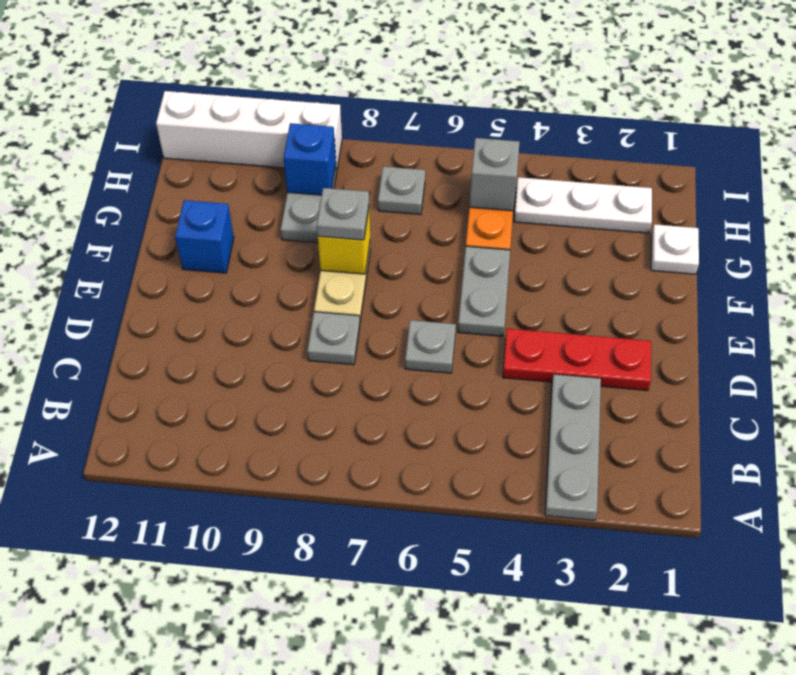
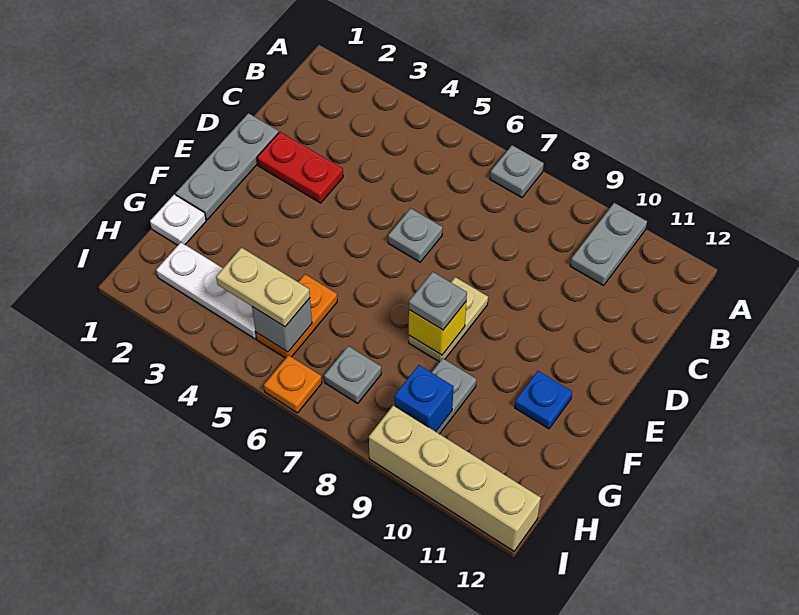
grey plate A3:C3 level 1 -> grey plate D1:F1 level 1
red plate D2:D4 level 1 -> red plate D2:D3 level 1
grey plate D8 level 1 -> grey plate A7 level 1
grey plate E5:F5 level 1 -> grey plate A10:B10 level 1
blue brick F11 level 1 -> blue plate F11 level 1
none -> tan plate H4:H5 level 3
none -> orange plate I6 level 1
white brick I9:I12 level 1 -> tan brick I9:I12 level 1

